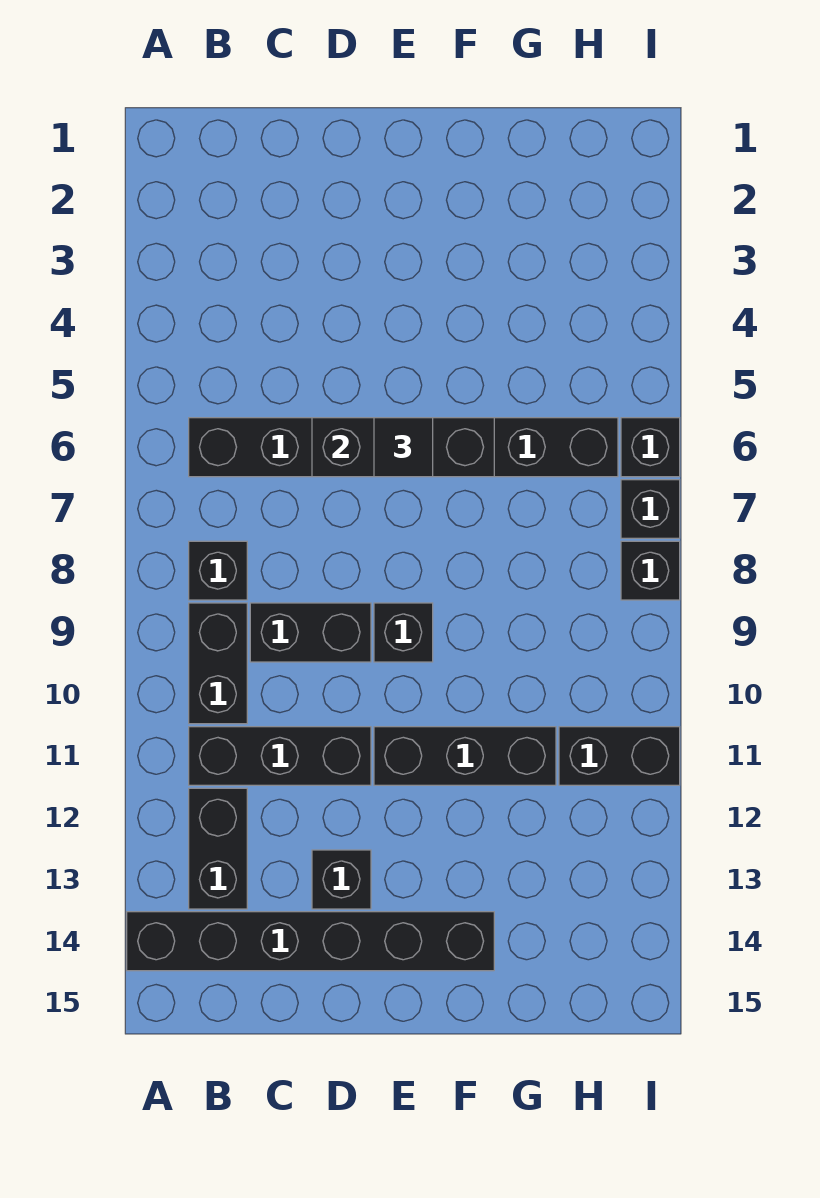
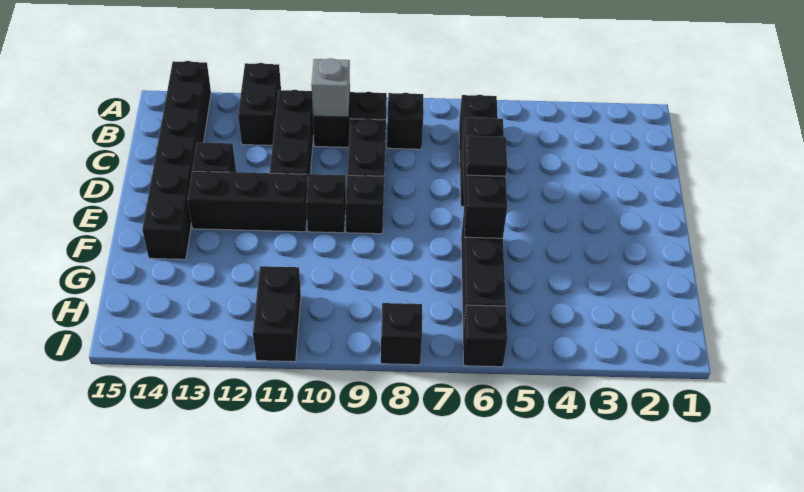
none -> grey brick B10 level 2
black brick B12:B13 level 1 -> black brick A12:B12 level 1
black brick E11:G11 level 1 -> black brick E11:E13 level 1
black brick I7 level 1 -> black brick E10 level 1

